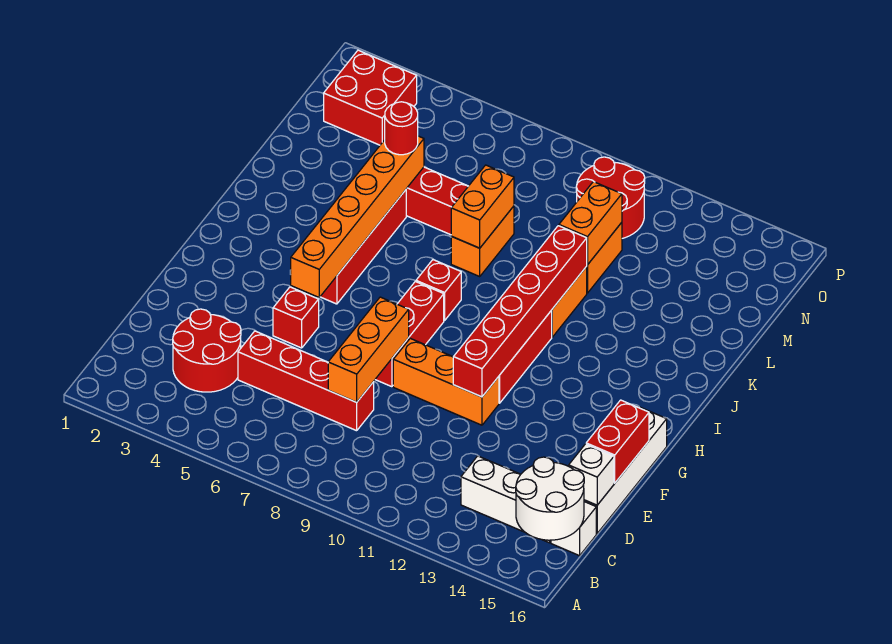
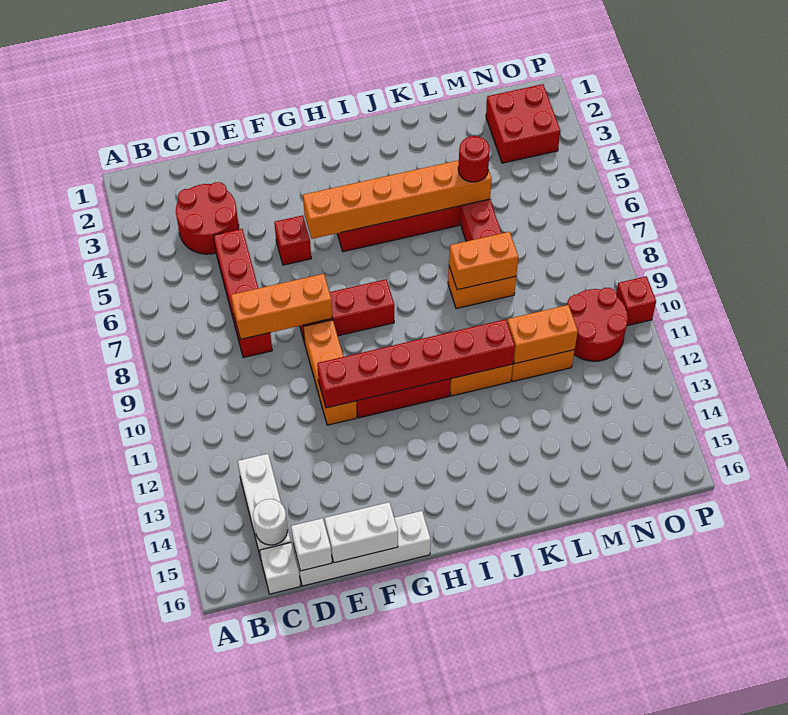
white round brick B15:C16 level 2 -> white round brick C15 level 2
red brick E16:F16 level 2 -> white brick E16:F16 level 2
red brick I8 level 1 -> red brick P10 level 1

